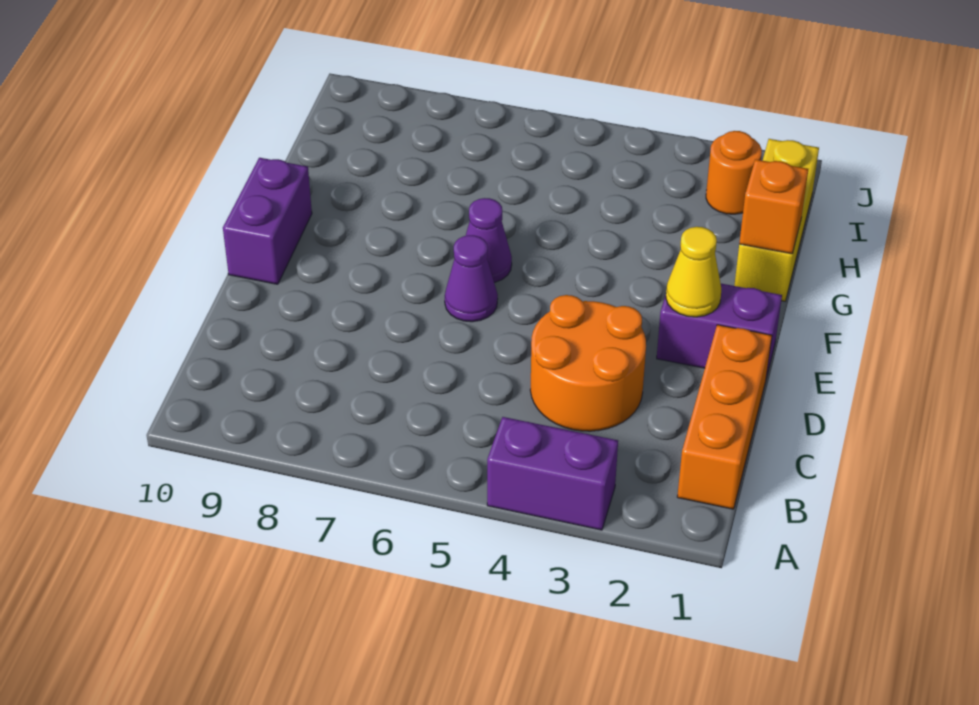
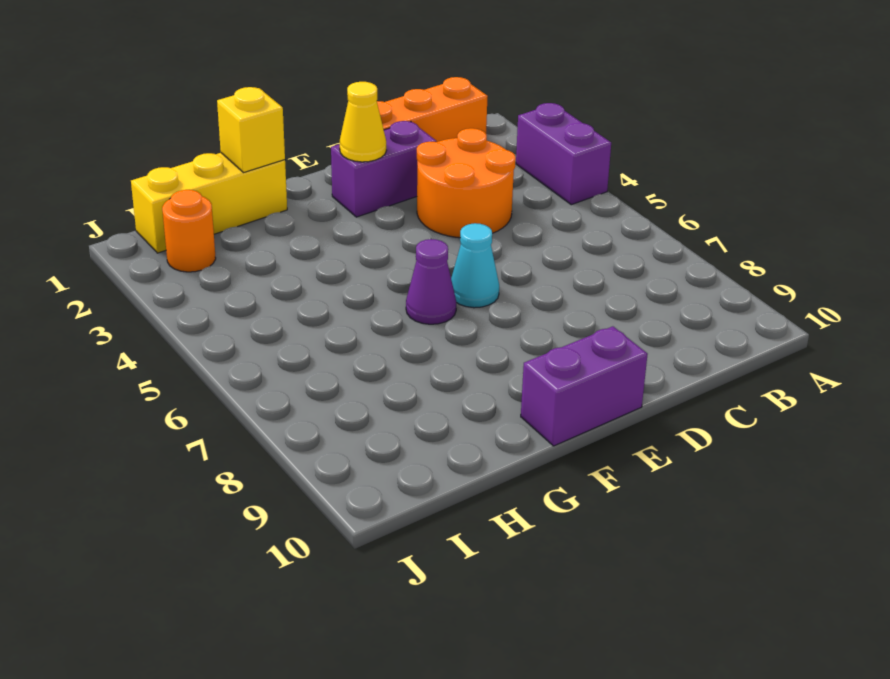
purple brick E1:E2 level 1 -> purple brick D2:E2 level 1
purple cone E6 level 1 -> cyan cone E6 level 1
orange brick G1 level 2 -> yellow brick G1 level 2

